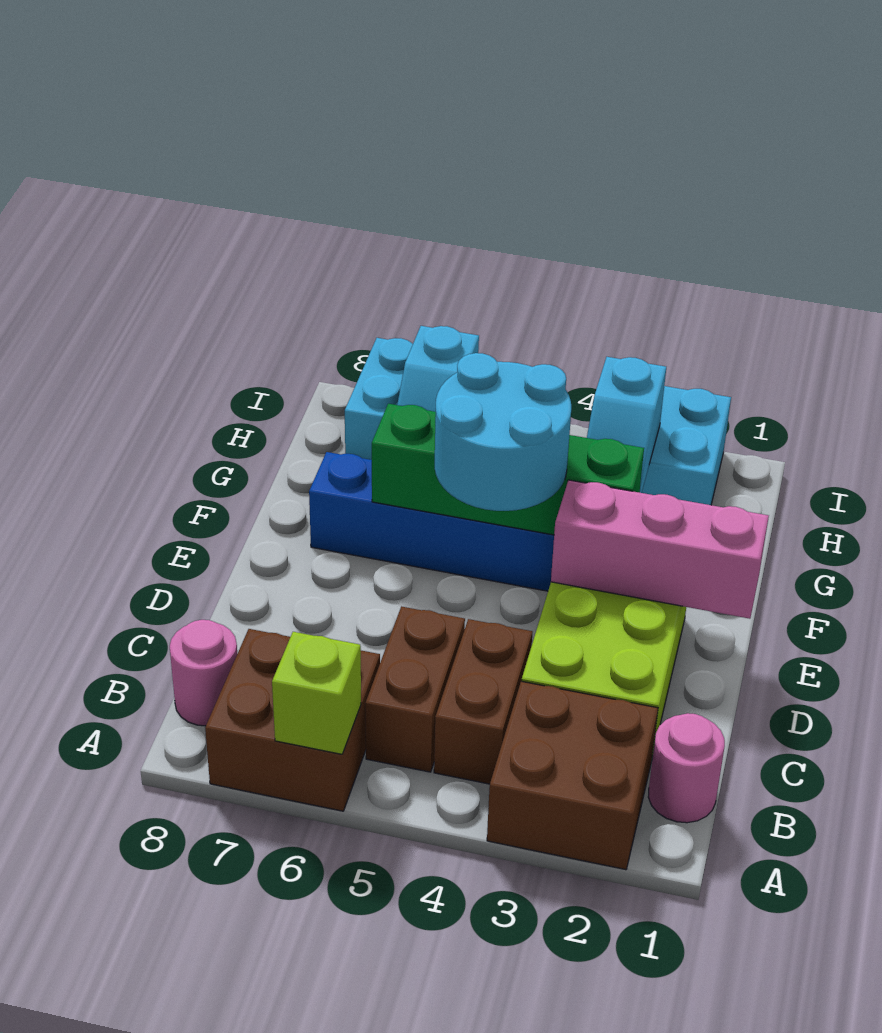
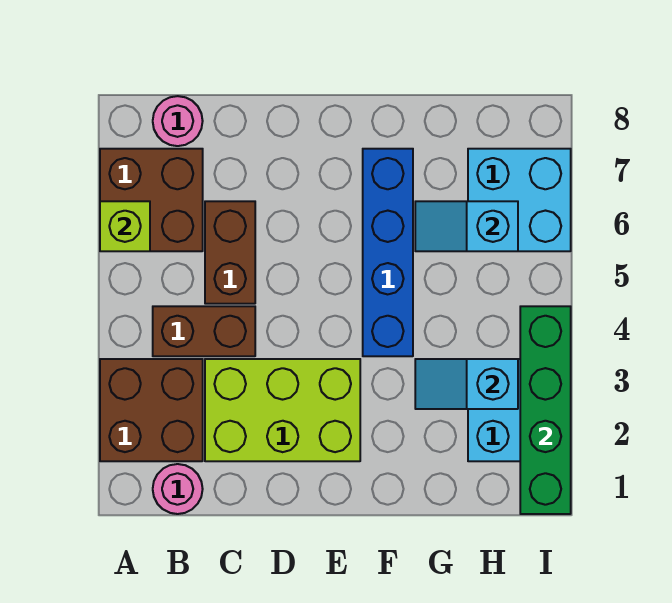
brown brick B5:C5 level 1 -> brown brick C5:C6 level 1
pink brick E1:E3 level 2 -> none
cyan round brick E4:F5 level 3 -> none
green brick F3:F6 level 2 -> green brick I1:I4 level 2

